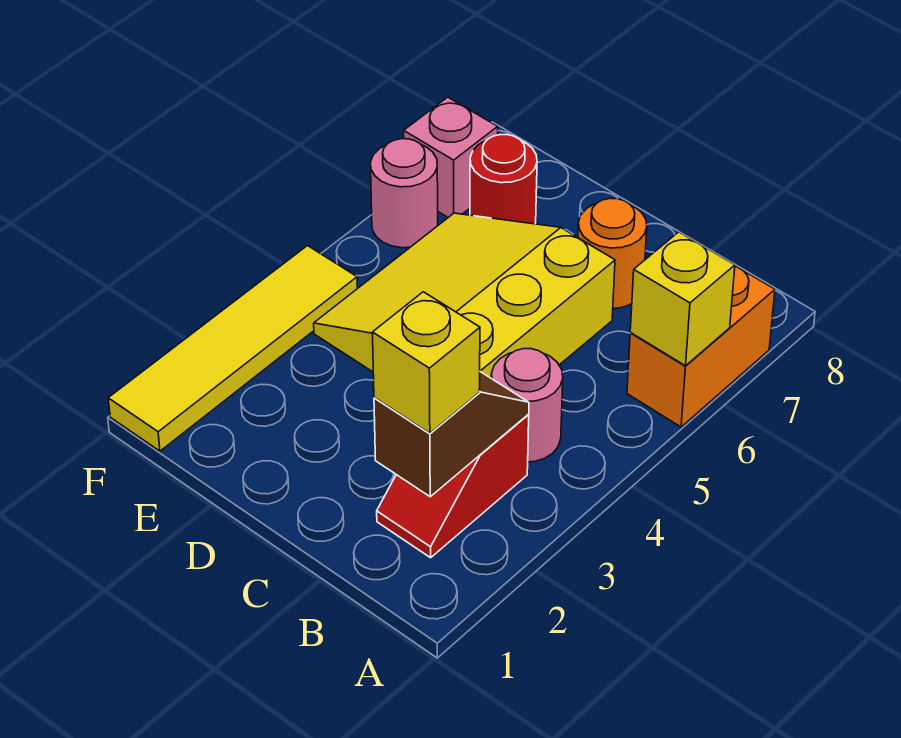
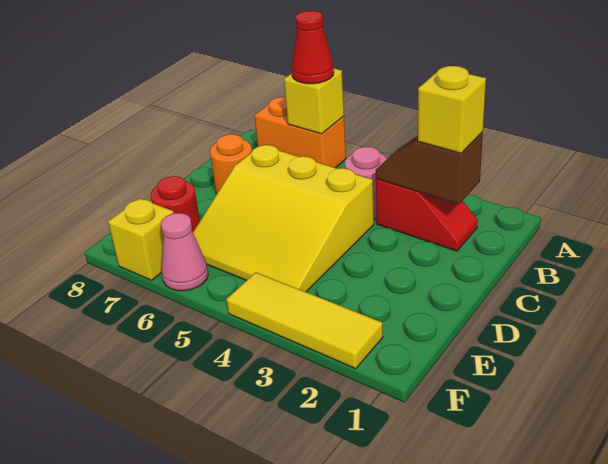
none -> red cone A6 level 3
yellow tile F1:F4 level 1 -> yellow tile F2:F4 level 1
pink round brick F6 level 1 -> pink cone F6 level 1
pink brick F7 level 1 -> yellow brick F7 level 1

